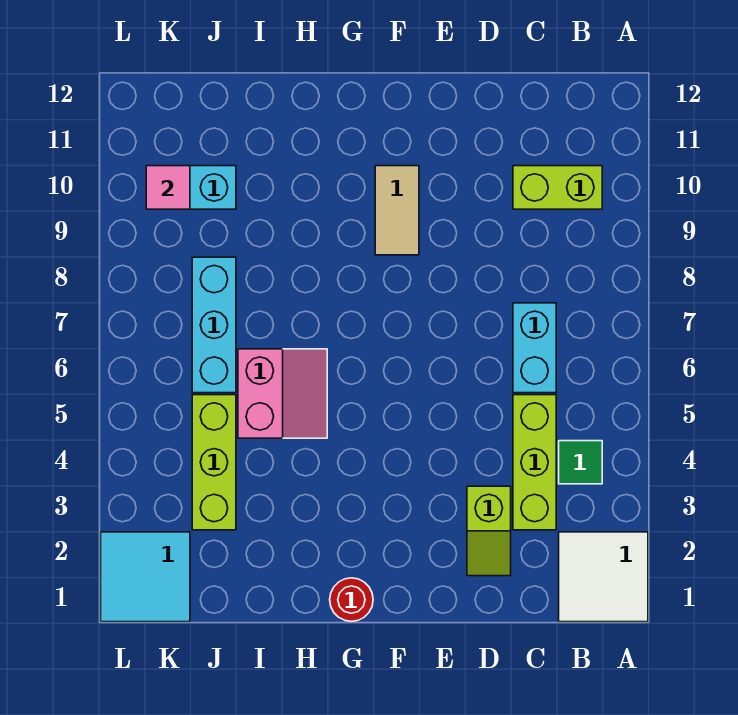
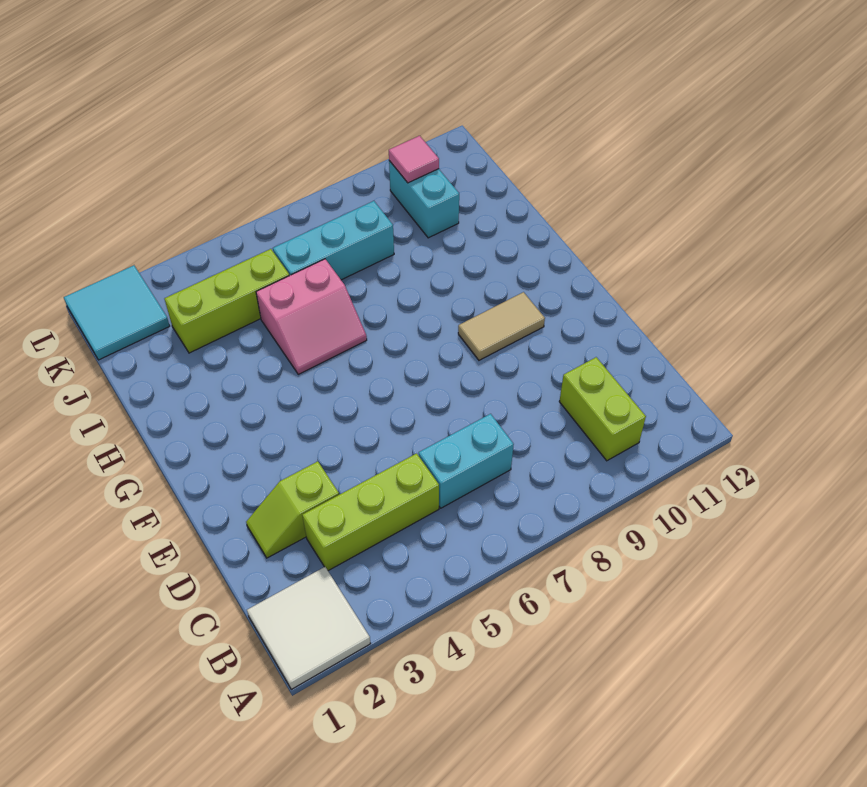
green tile B4 level 1 -> none
red round brick G1 level 1 -> none

